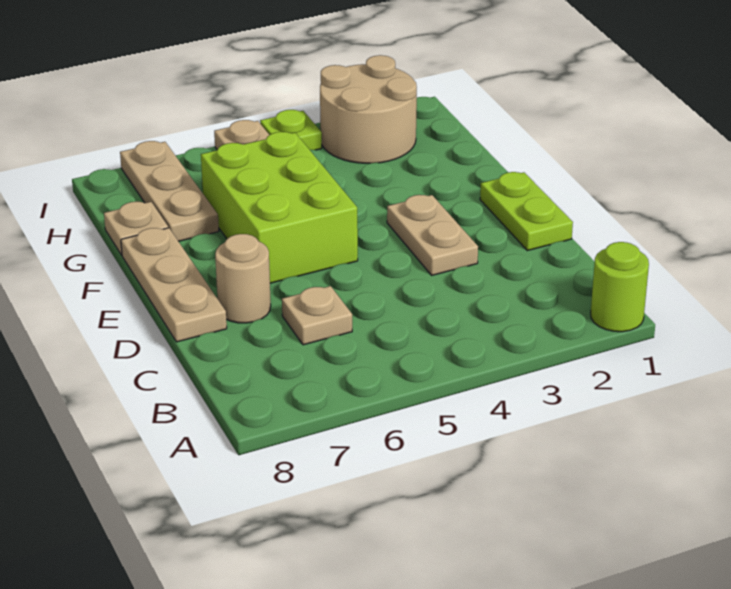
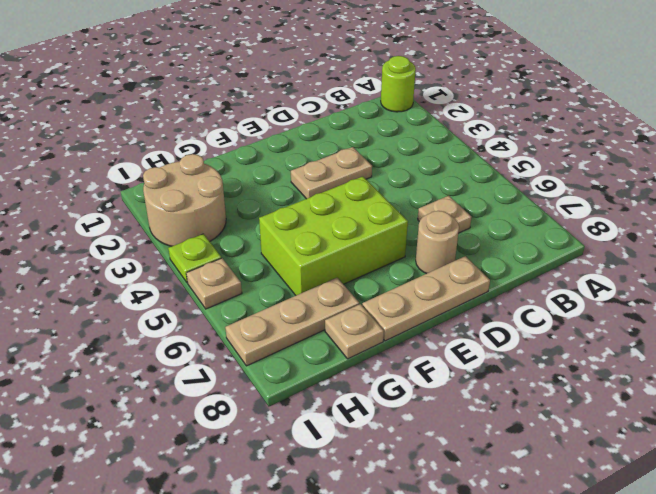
lime plate D1:E1 level 1 -> none

